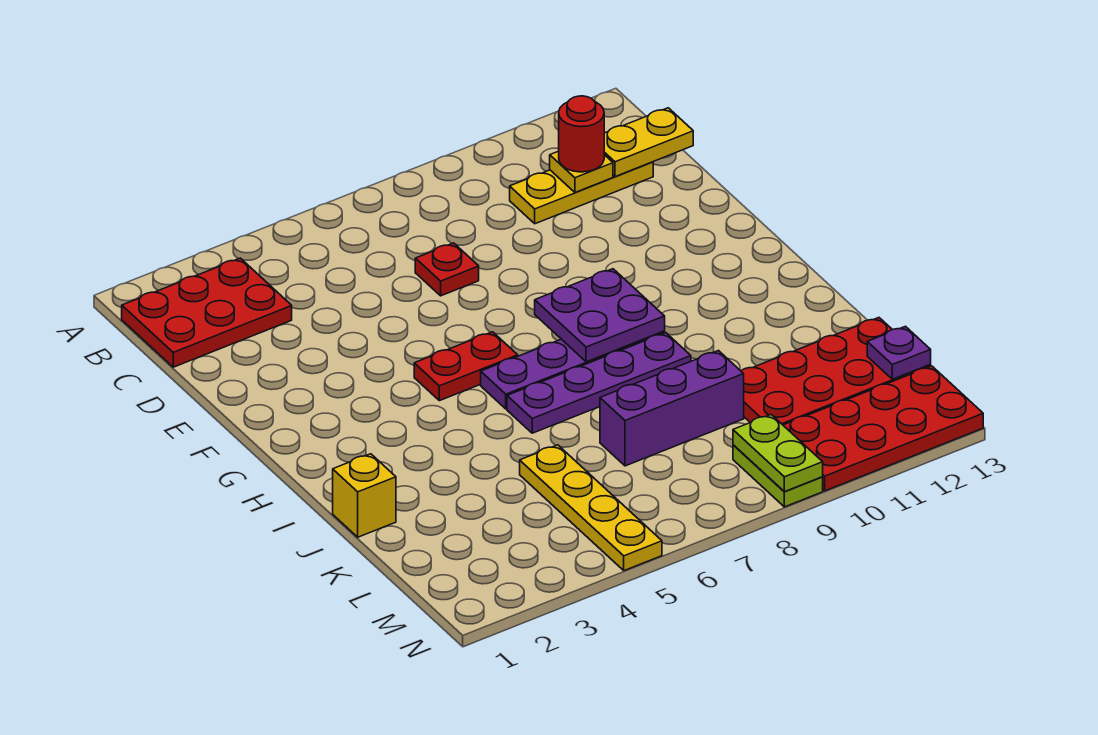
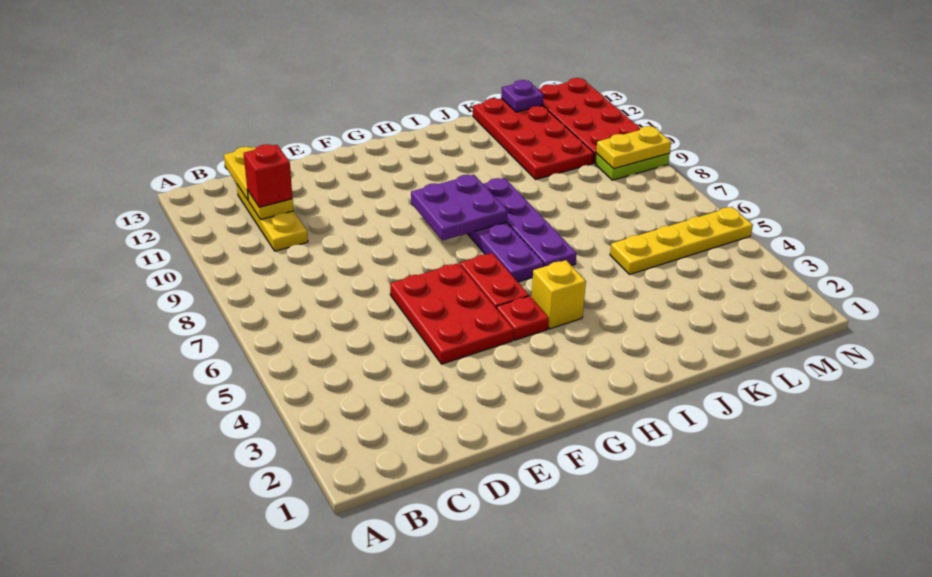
red plate B1:C3 level 1 -> red plate E4:F6 level 1
red round brick C11 level 3 -> red brick C11 level 3
red plate D7 level 1 -> red plate G4 level 1
yellow brick J1 level 1 -> yellow brick H4 level 1
purple brick K7:K9 level 1 -> none
lime plate M9:N9 level 2 -> yellow plate M9:N9 level 2

